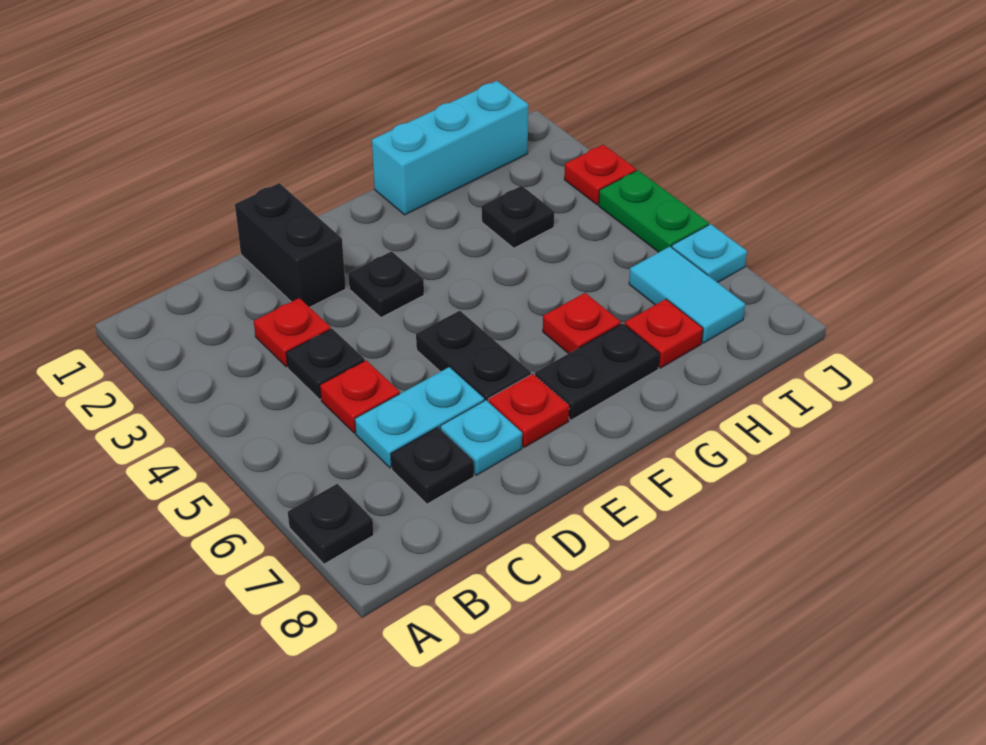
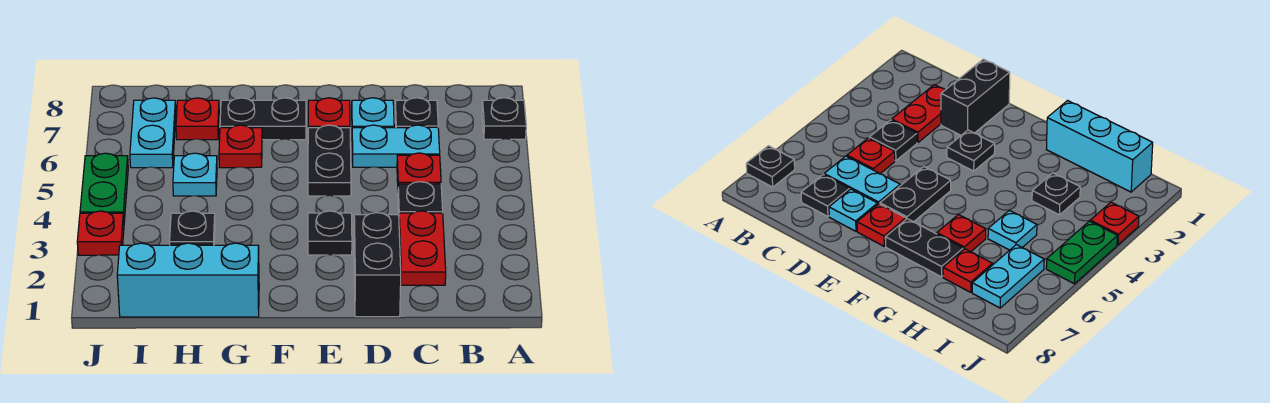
red plate C3 level 1 -> red plate C2:C3 level 1
cyan tile I6:I7 level 1 -> cyan plate I6:I7 level 1
cyan plate J6 level 1 -> cyan plate H5 level 1

